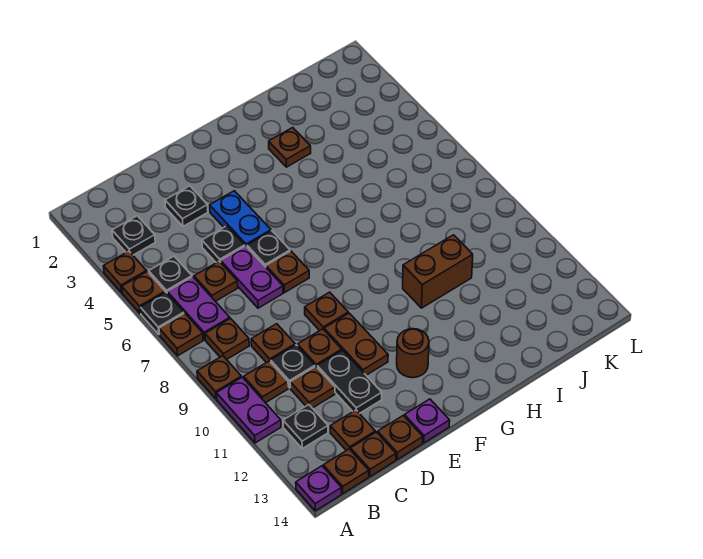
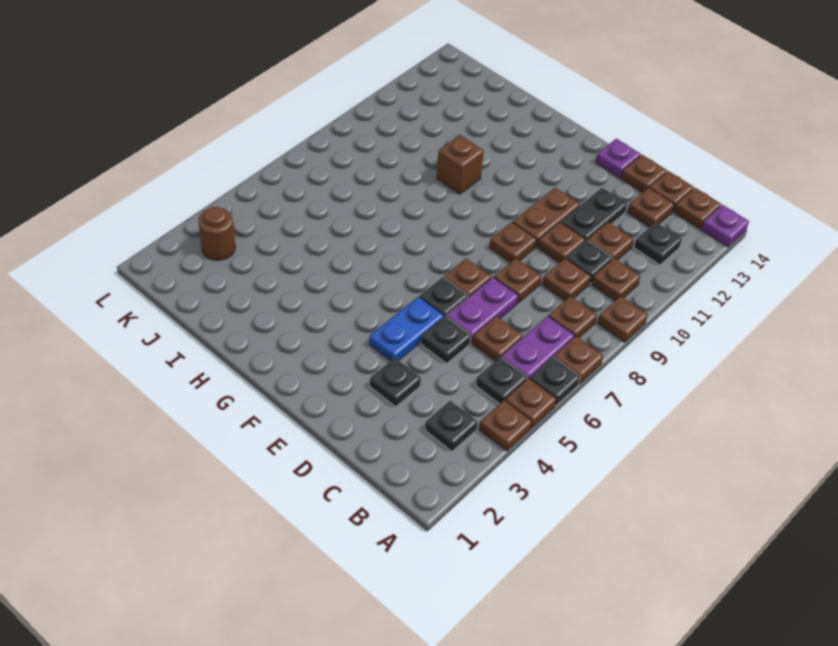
purple plate A10:A11 level 1 -> none
brown round brick F12 level 1 -> brown round brick K3 level 1
brown plate H3 level 1 -> brown plate D8 level 1
brown brick H10:I10 level 1 -> brown brick H10 level 1

